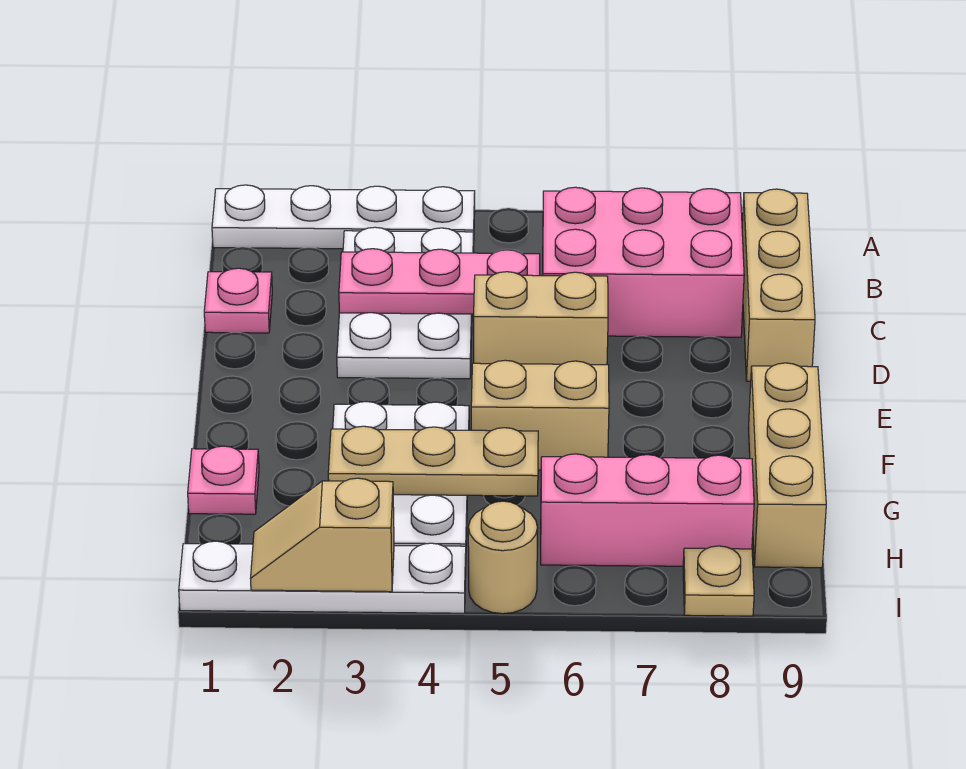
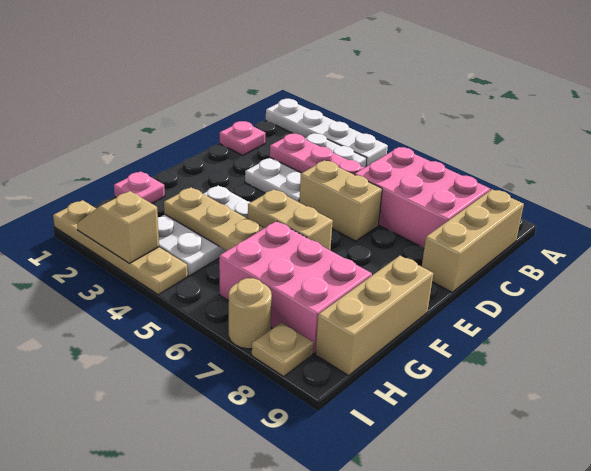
pink brick H6:H8 level 1 -> pink brick G6:H8 level 1
white plate I1:I4 level 1 -> tan plate I1:I4 level 1
tan round brick I5 level 1 -> tan round brick I7 level 1

